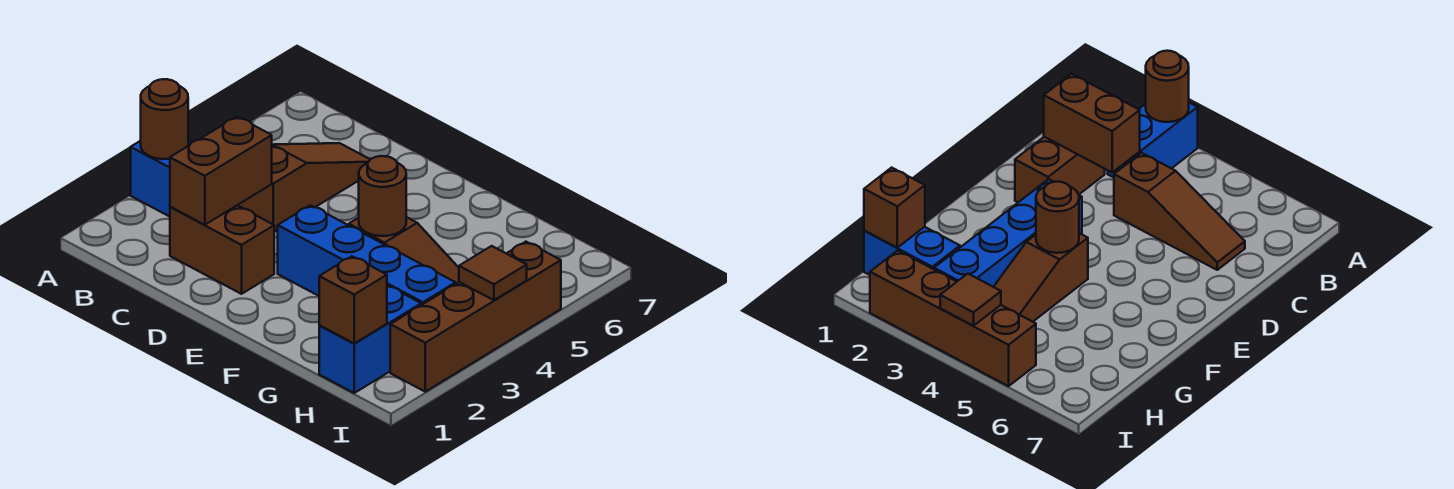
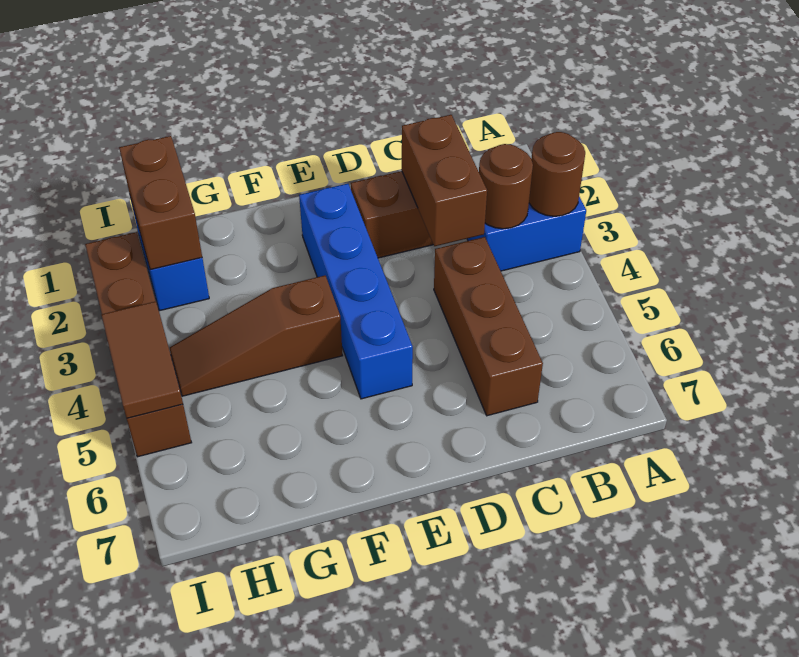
brown slope C4:C6 level 1 top 4 -> brown brick C4:C6 level 1
blue brick E3:H3 level 1 -> blue brick E2:E5 level 1
brown round brick F4 level 2 -> brown round brick B3 level 2
brown brick H1 level 2 -> brown brick H1:H2 level 2
brown tile I4 level 2 -> brown tile I4:I5 level 2

